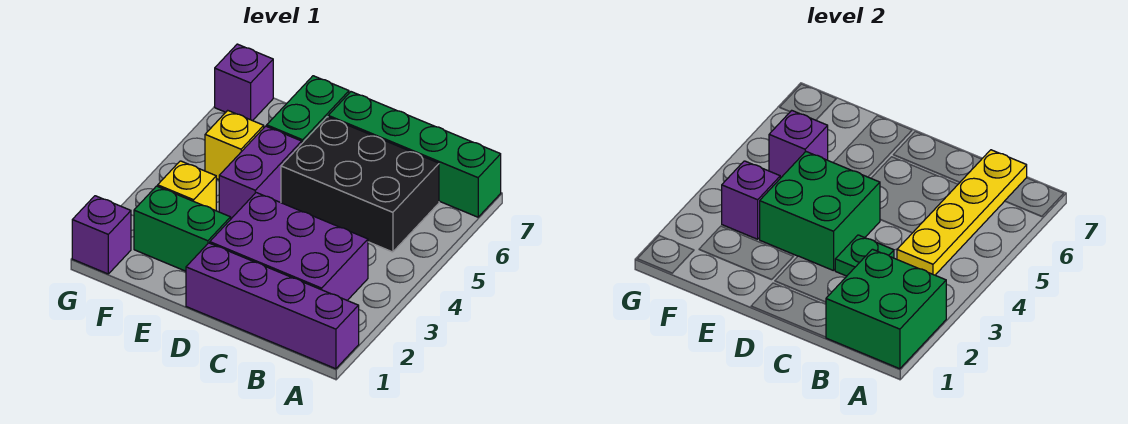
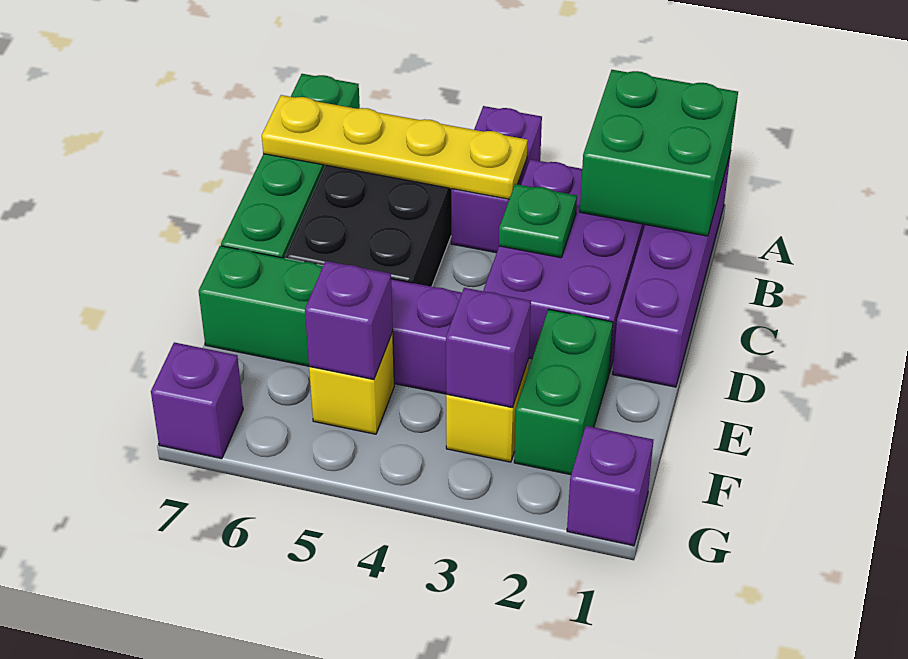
none -> purple brick A4:B4 level 1
green brick D3:E4 level 2 -> none

